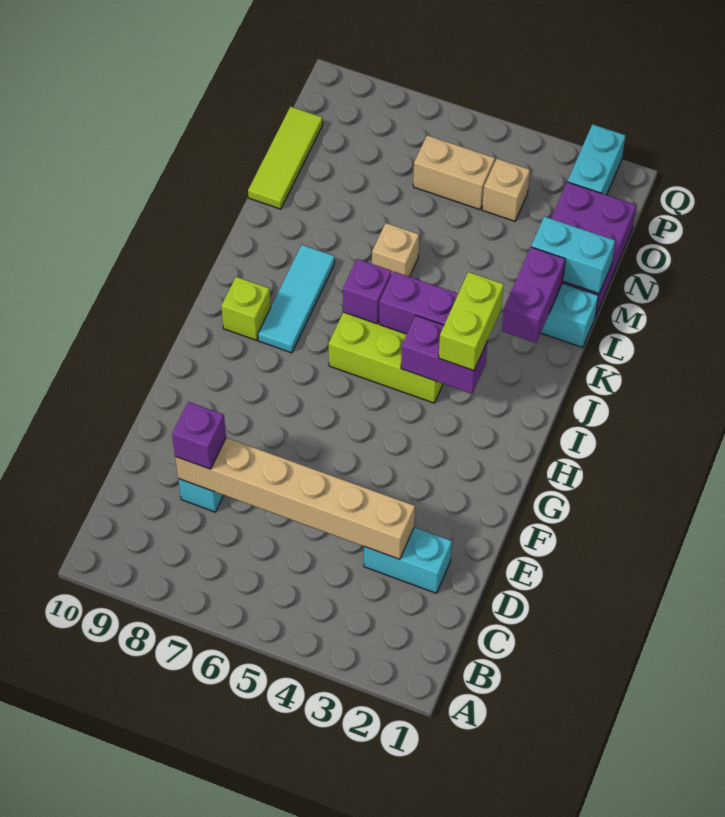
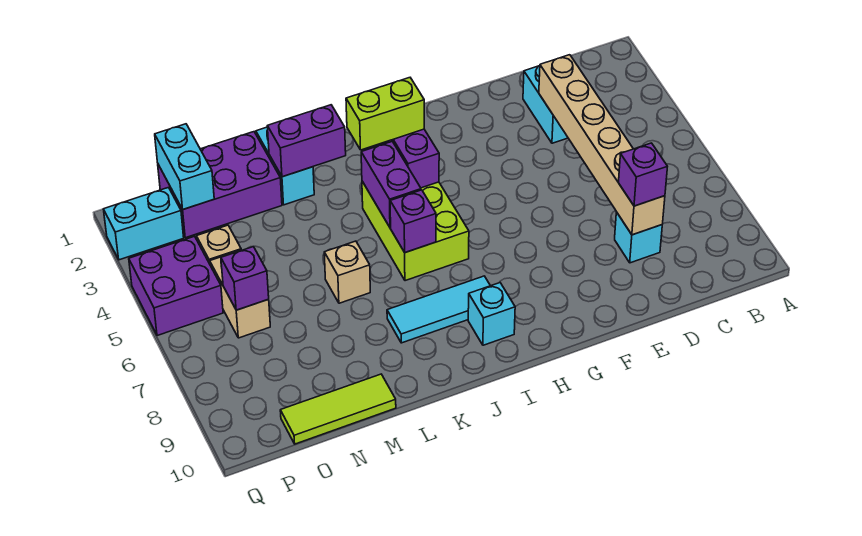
lime brick I9 level 1 -> cyan brick I9 level 1
cyan brick M1:M2 level 2 -> cyan brick O1:O2 level 2
none -> purple brick O6 level 2
none -> purple brick P4:Q5 level 1

